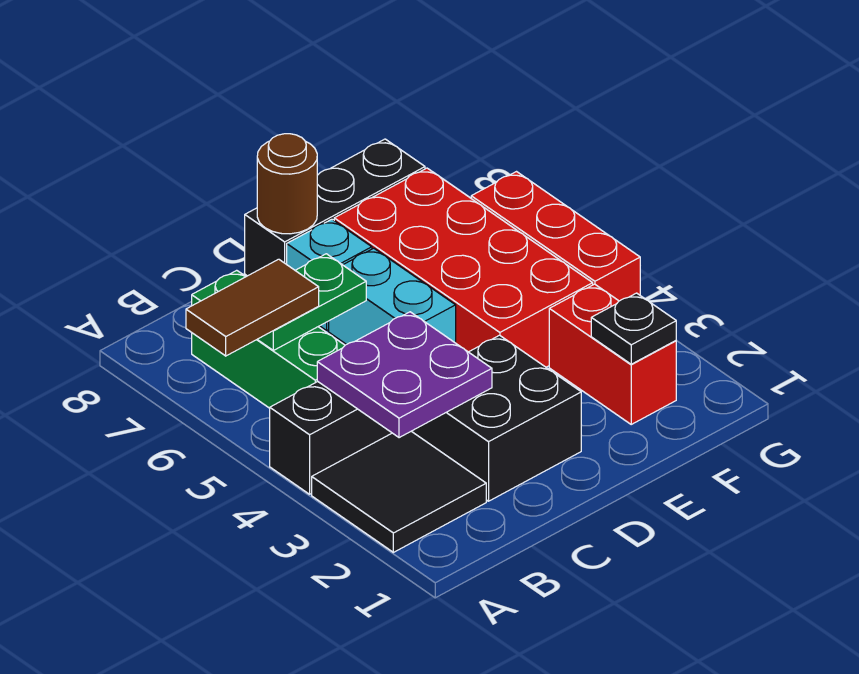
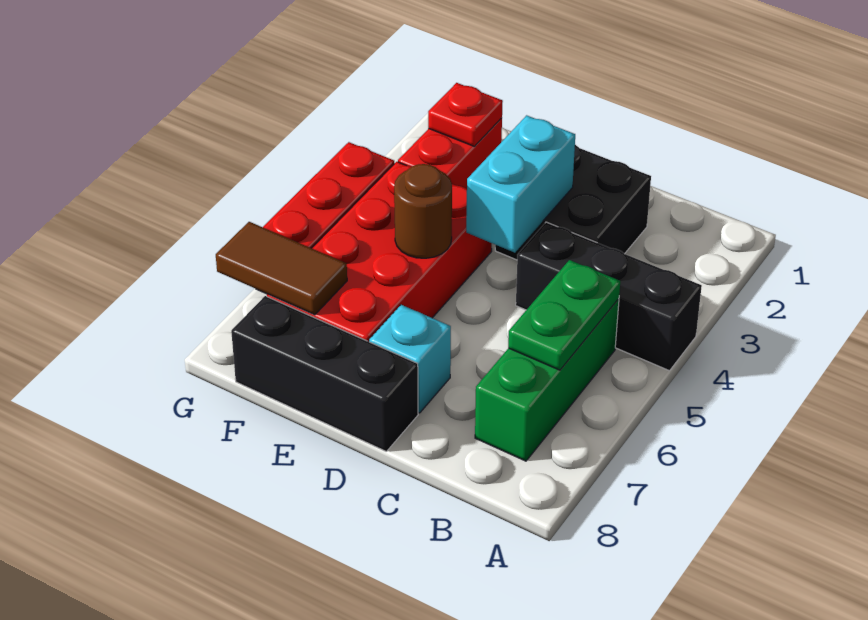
black tile A2:B3 level 1 -> none
brown tile A6:B6 level 3 -> brown tile F7:G7 level 2
purple plate B3:C4 level 2 -> none
green plate B6:C6 level 2 -> green plate B5:B6 level 2
cyan brick D5:D6 level 1 -> cyan brick D3:D4 level 2
brown round brick D8 level 2 -> brown round brick E5 level 2
black plate F2 level 2 -> red plate F2 level 2

